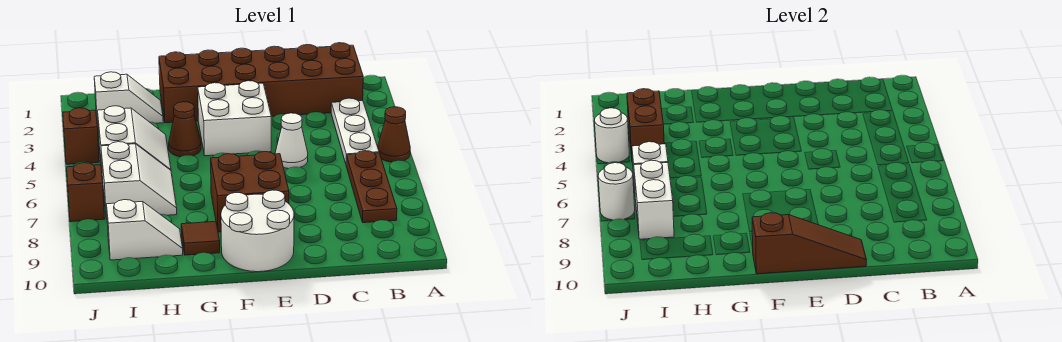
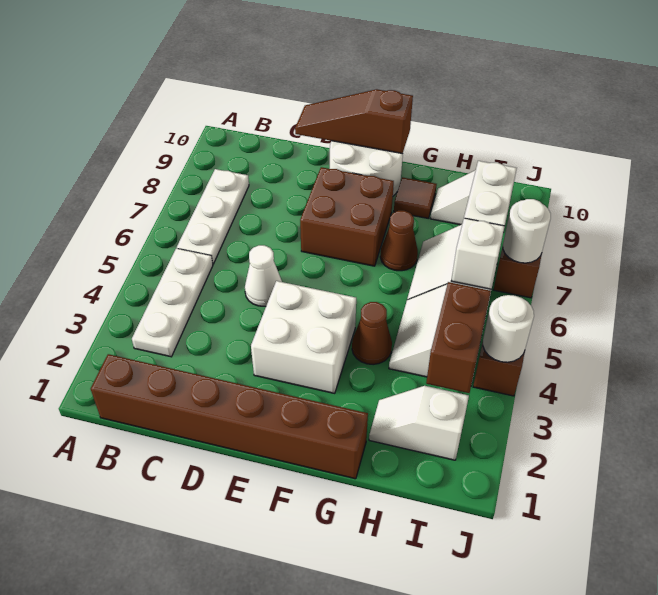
brown cone A5 level 1 -> brown cone G7 level 1
brown brick B1:G2 level 1 -> brown brick B1:G1 level 1
brown plate B6:B8 level 1 -> white plate B6:B8 level 1

